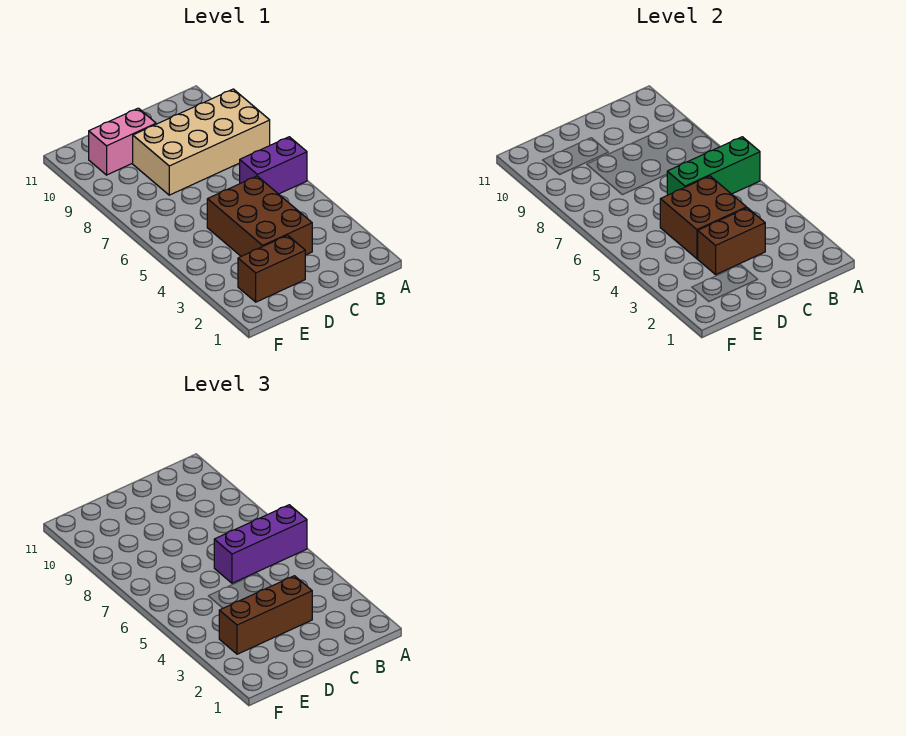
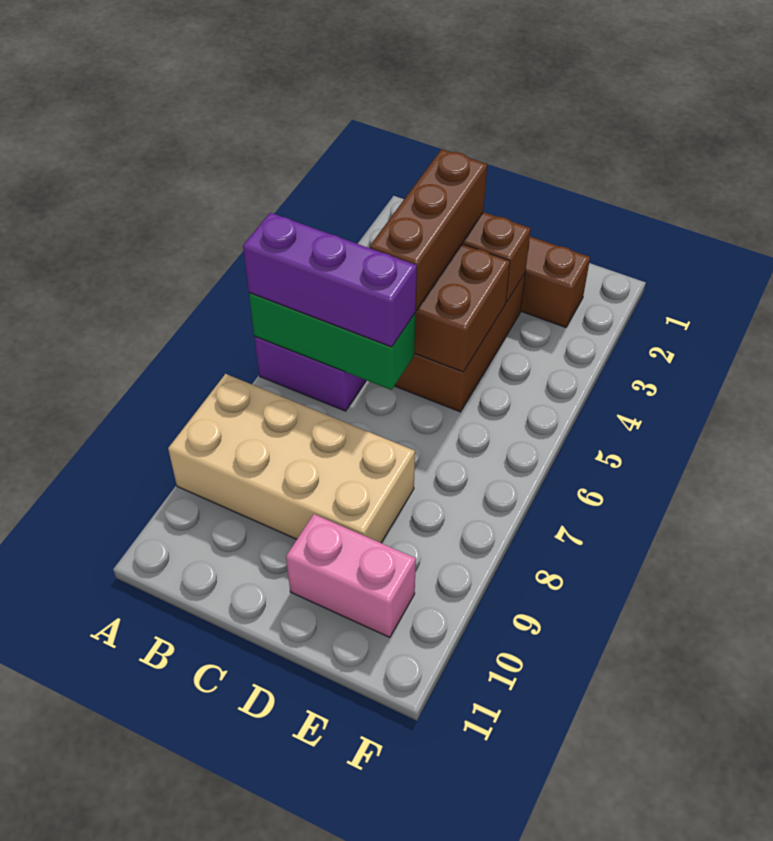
brown brick C3:E3 level 3 -> brown brick C3:C5 level 3

